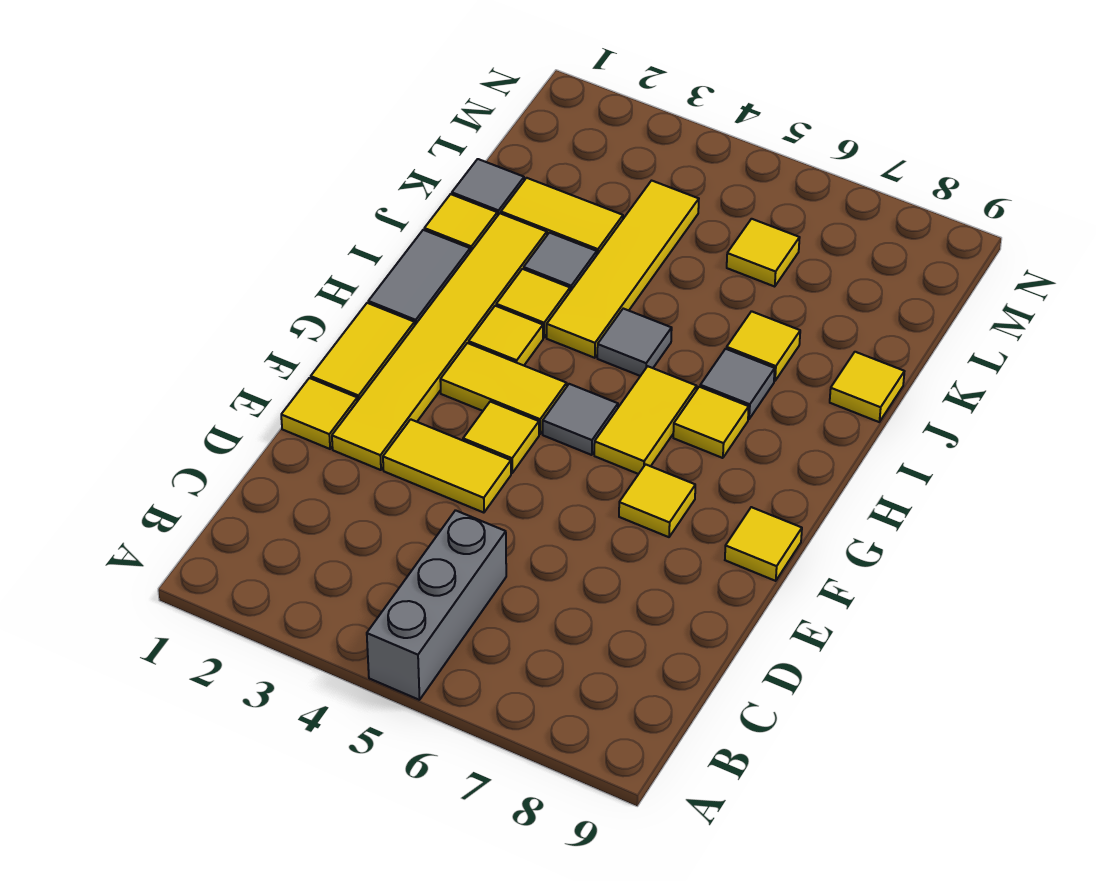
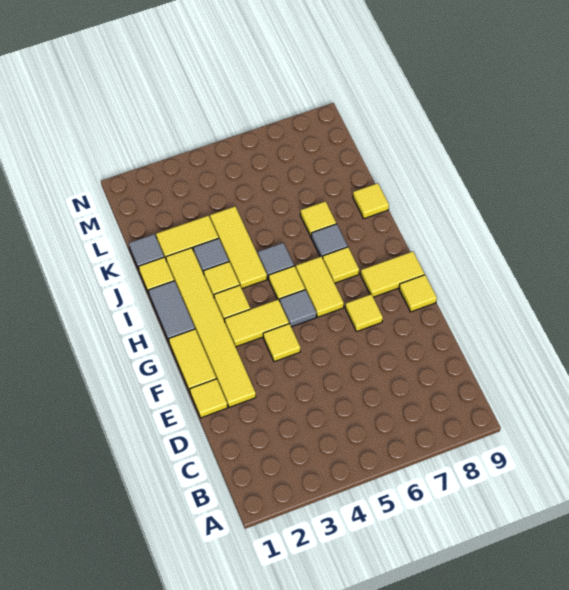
grey brick A5:C5 level 1 -> none
yellow tile E3:E4 level 1 -> yellow tile G8:G9 level 1
yellow tile I4:L4 level 1 -> yellow tile I4:K4 level 1
yellow tile L6 level 1 -> yellow tile H5 level 1

